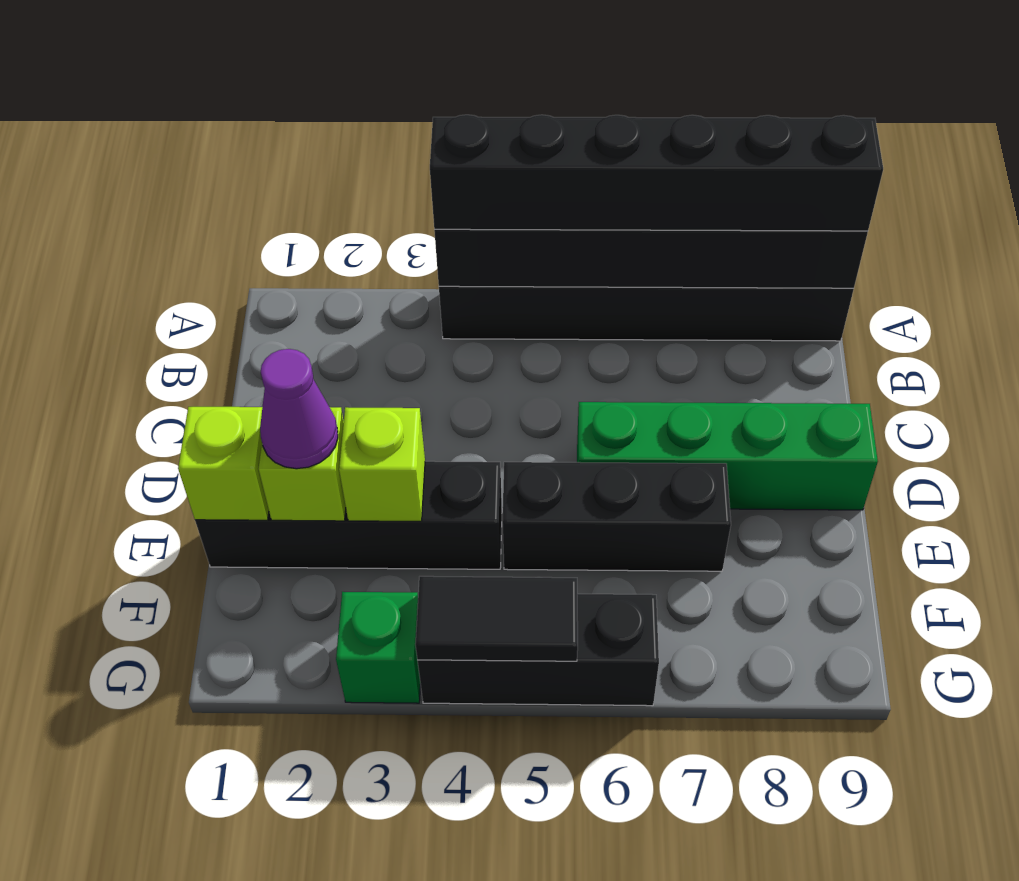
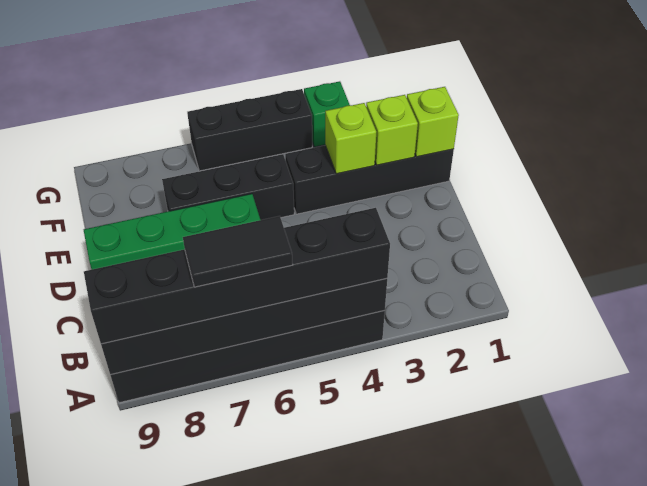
purple cone E2 level 3 -> none
black tile G4:G5 level 2 -> black tile A6:A7 level 4

